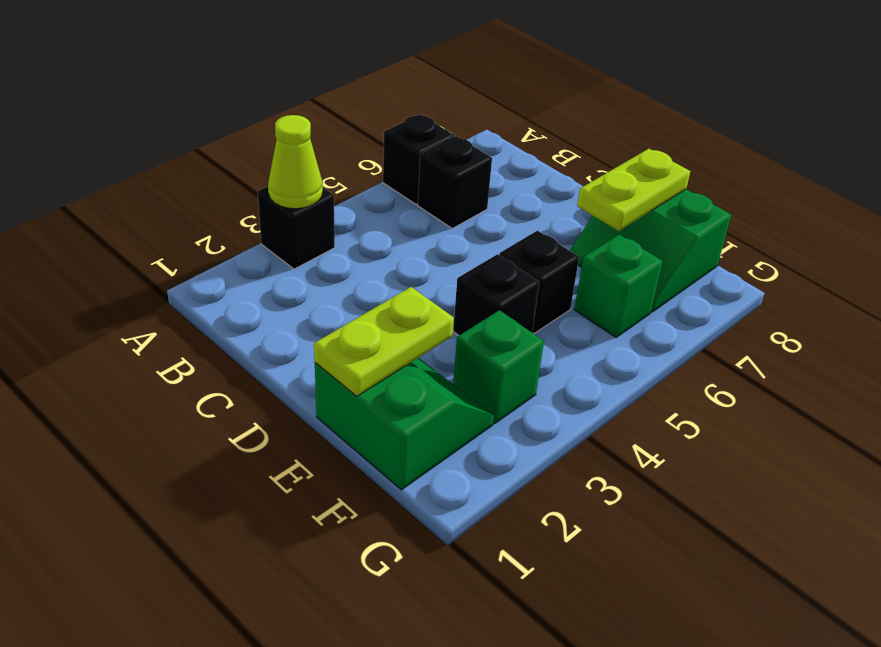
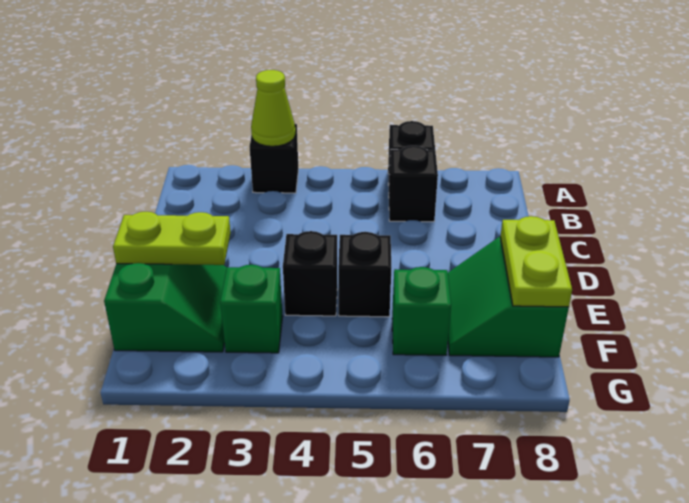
lime plate E7:E8 level 2 -> lime plate E8:F8 level 2

